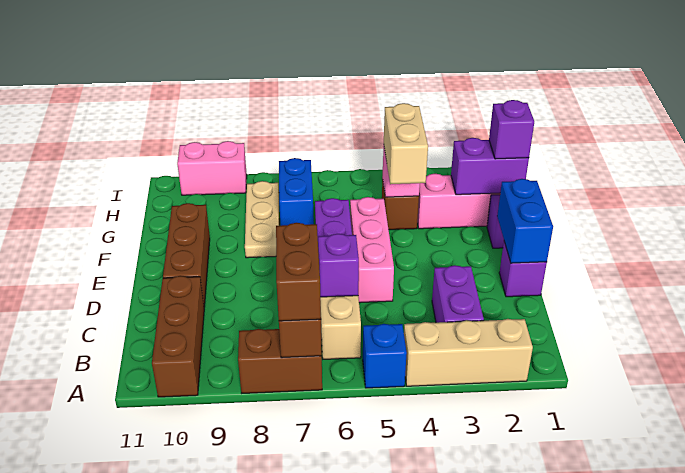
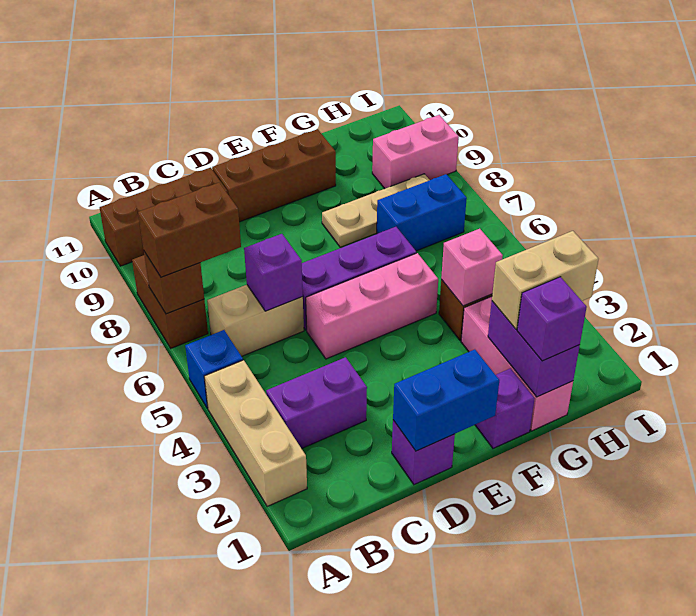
tan brick F4:G4 level 3 -> tan brick G2:H2 level 3
pink brick I9:I10 level 1 -> pink brick H9:I9 level 1

